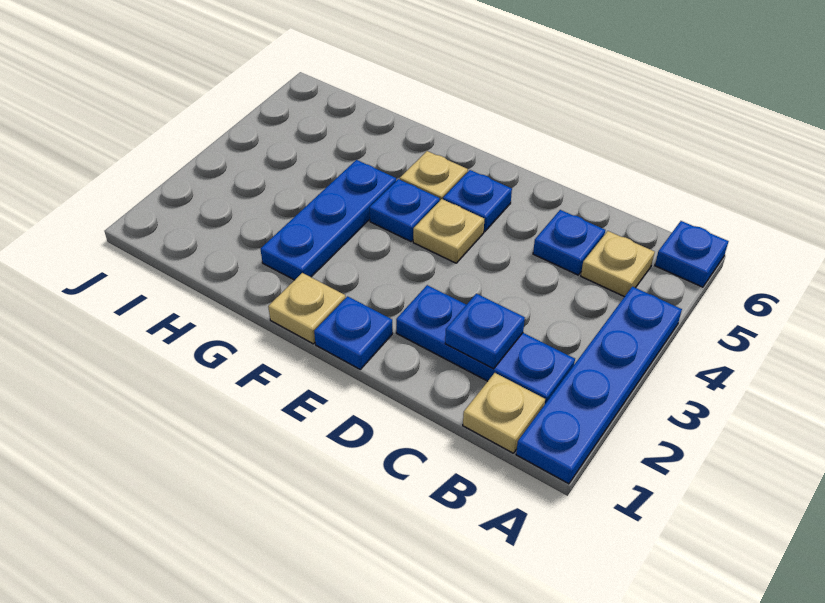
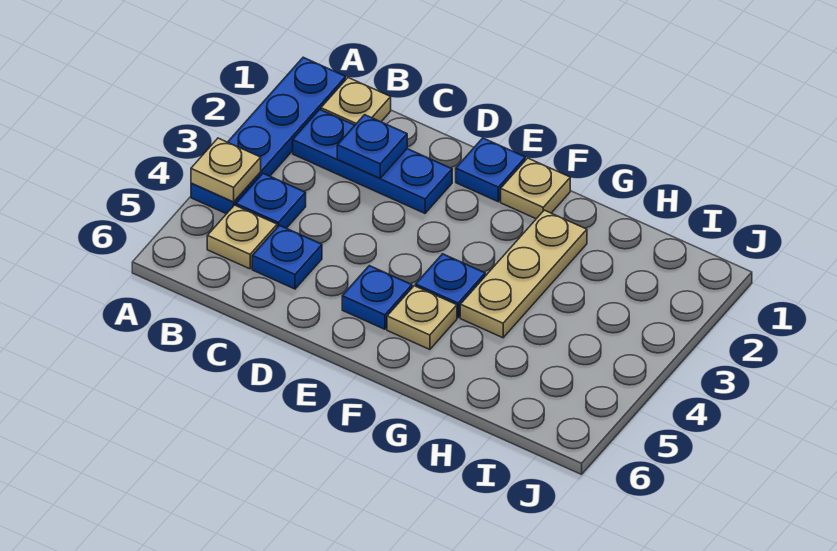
blue plate A6 level 1 -> blue plate B4 level 1
tan plate E4 level 1 -> tan plate A4 level 2
blue plate G2:G4 level 1 -> tan plate G2:G4 level 1

